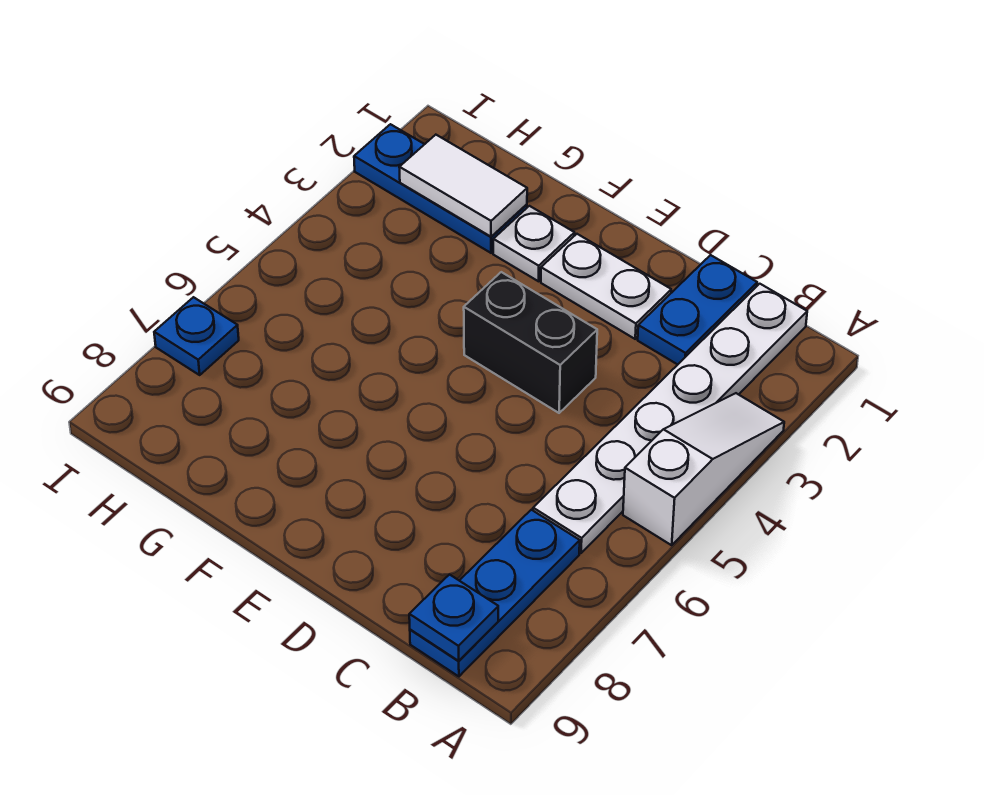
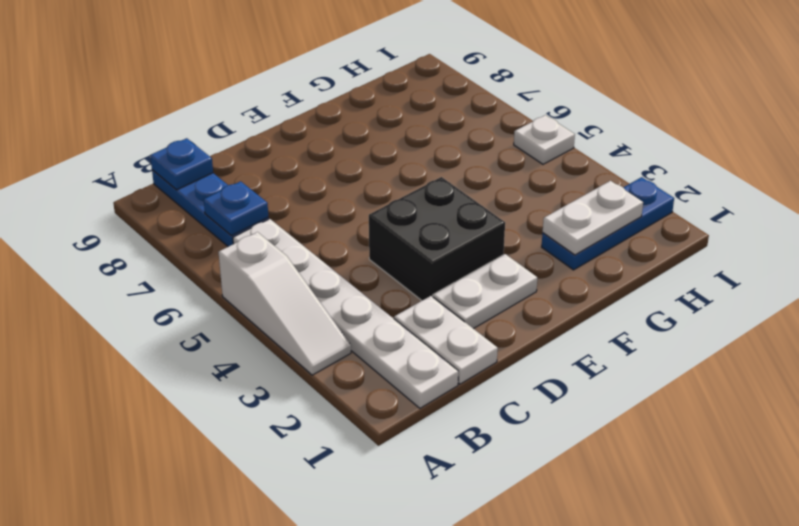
blue plate C1:C2 level 1 -> white plate C1:C2 level 1
black brick D4:E4 level 1 -> black brick D3:E4 level 1
white plate F2 level 1 -> white plate I5 level 1
white tile G2:H2 level 2 -> white plate G2:H2 level 2
blue plate I7 level 1 -> blue plate B7 level 2

